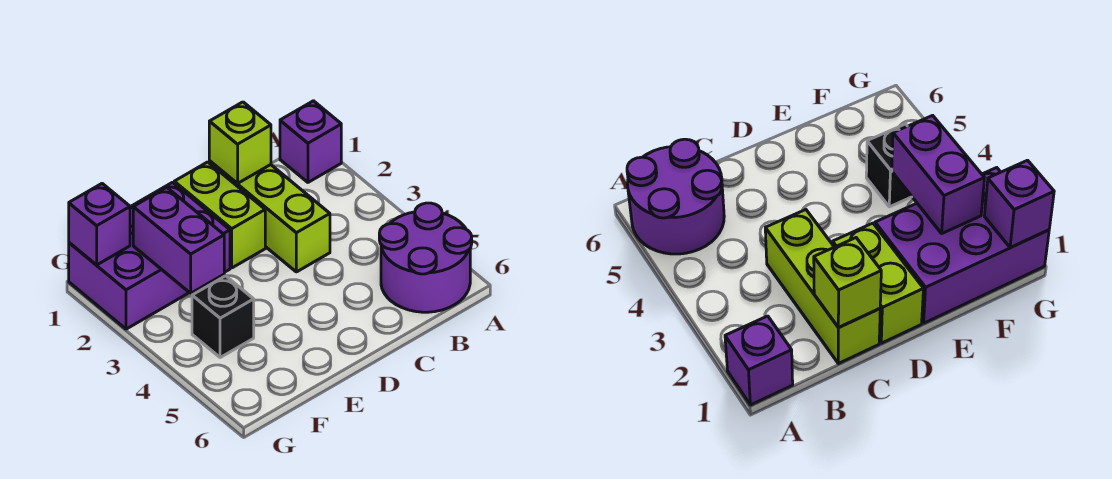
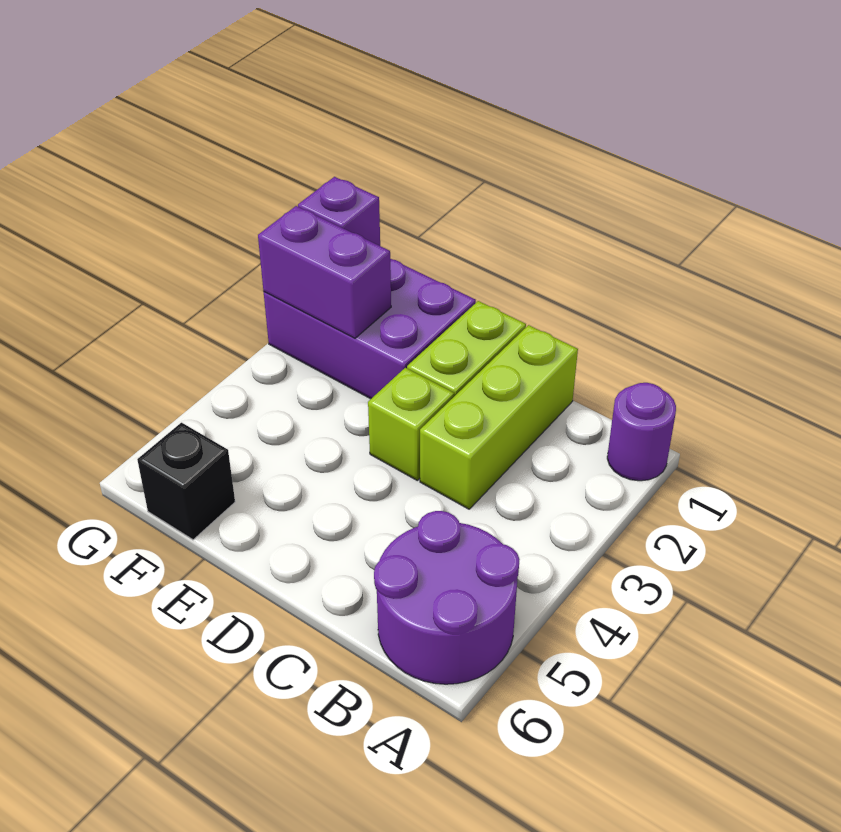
purple brick A1 level 1 -> purple round brick A1 level 1
lime brick C1 level 2 -> lime brick D3 level 1
purple brick F2:F3 level 2 -> purple brick F2:G2 level 2
black brick F4 level 1 -> black brick F6 level 1

